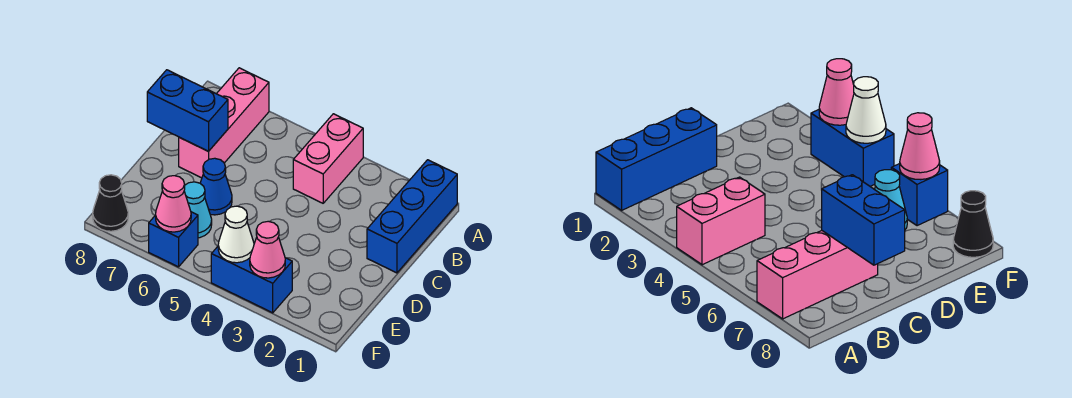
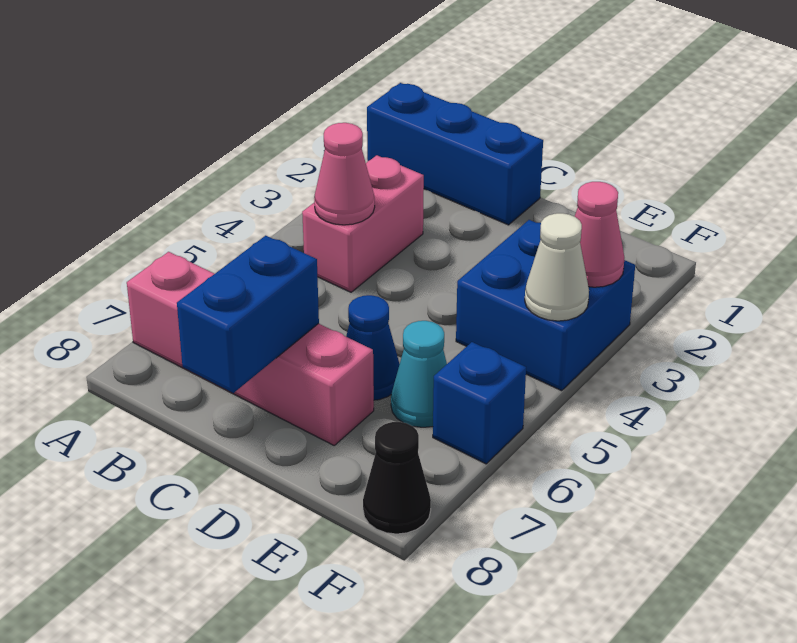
pink brick A4:B4 level 1 -> pink brick B3:B4 level 1
pink brick A7:C7 level 1 -> pink brick A7:D7 level 1
blue brick F3:F4 level 1 -> blue brick E3:F4 level 1
pink cone F6 level 2 -> pink cone B4 level 2

